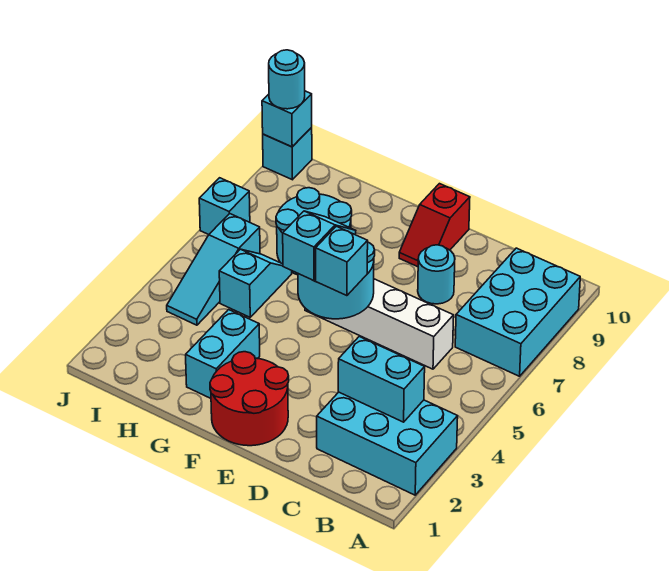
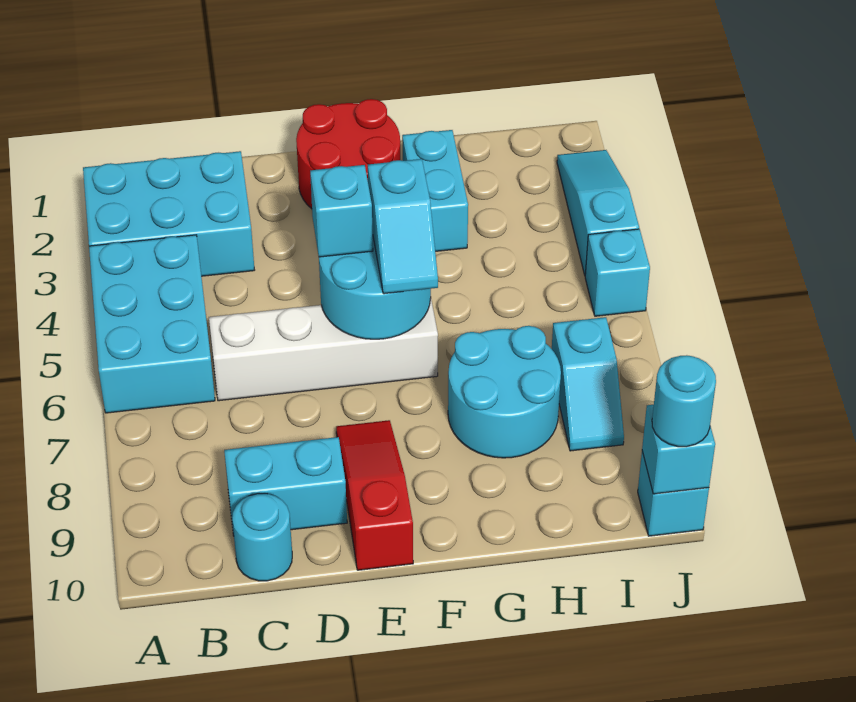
cyan brick A7:B9 level 1 -> cyan brick A4:B6 level 1
cyan brick B3:C3 level 2 -> cyan brick C9:D9 level 1
cyan round brick D8 level 1 -> cyan round brick C10 level 1
red slope E9:E10 level 1 top 10 -> red slope E8:E10 level 1 top 10
cyan slope H5:H6 level 1 top 5 -> cyan slope I7:I8 level 1 top 7
cyan slope I4:I6 level 1 top 6 -> cyan slope J2:J4 level 1 top 4
cyan brick J7 level 1 -> cyan brick J5 level 1

